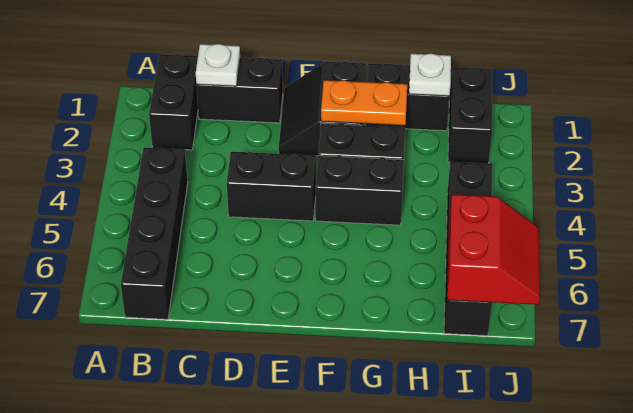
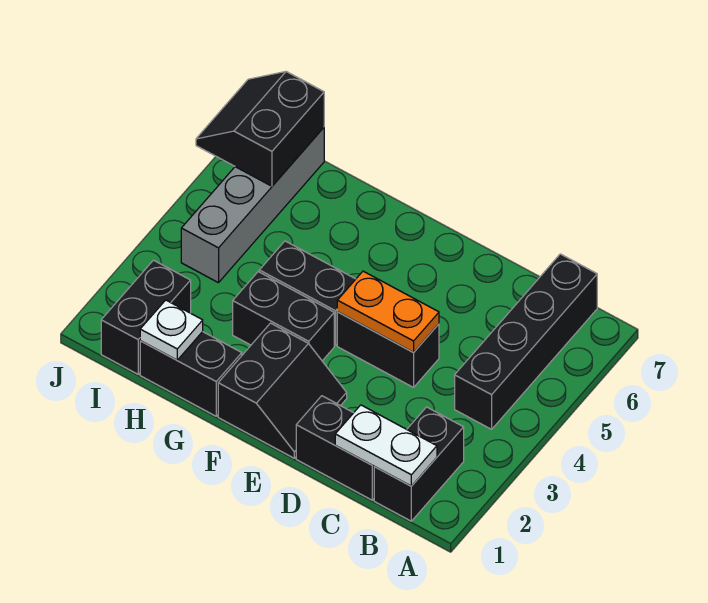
white plate C1 level 2 -> white plate B1:C1 level 2
orange plate F2:G2 level 2 -> orange plate D4:E4 level 2
black brick I4:I7 level 1 -> grey brick I4:I7 level 1
red slope I6:J7 level 2 top I -> black slope I6:J7 level 2 top I

